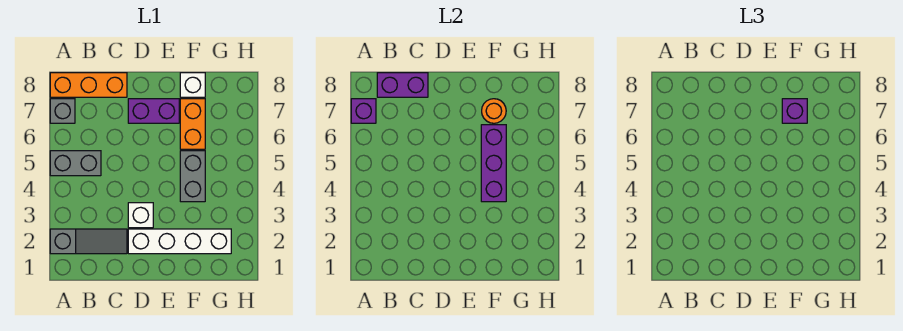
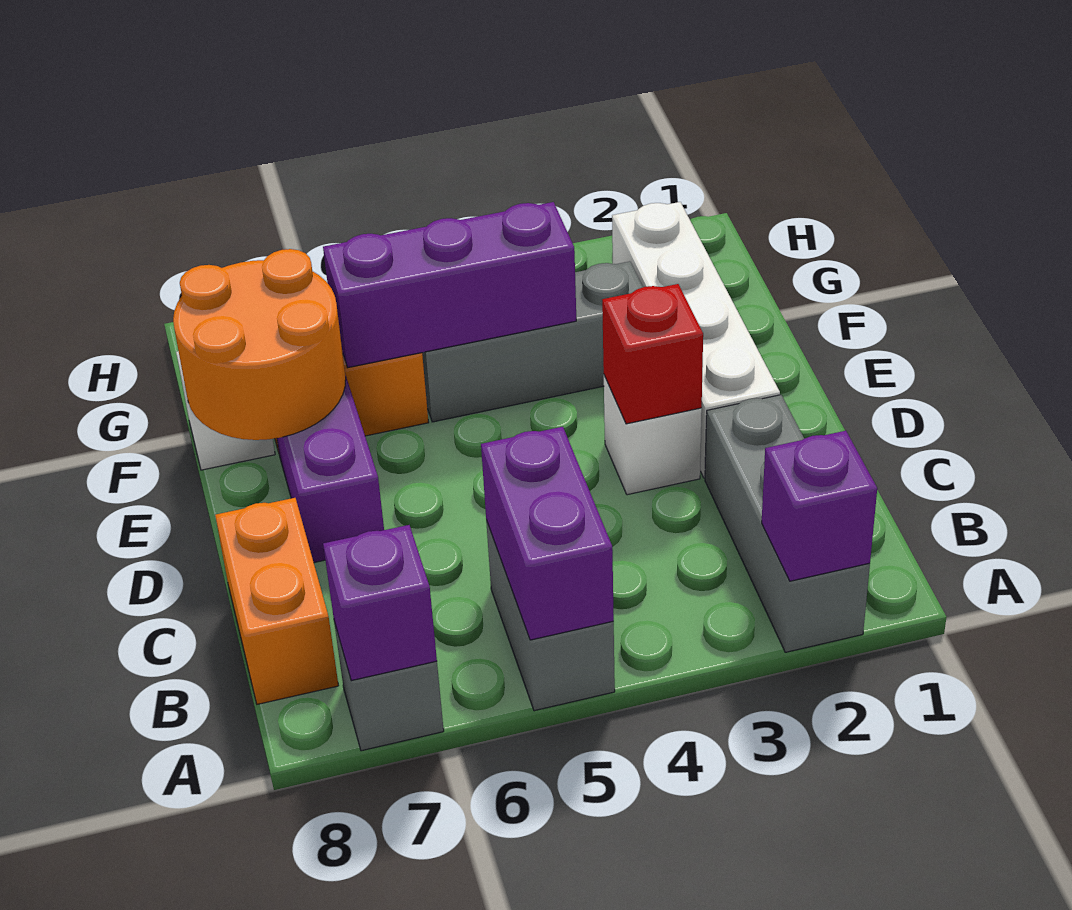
grey slope A2:C2 level 1 top A -> grey brick A2:C2 level 1
orange brick A8:C8 level 1 -> orange brick B8:C8 level 1
purple brick B8:C8 level 2 -> purple brick A5:B5 level 2
none -> red brick D3 level 2
grey brick F4:F5 level 1 -> grey brick F3:F5 level 1
orange round brick F7 level 2 -> orange round brick E7:F8 level 2
purple brick F7 level 3 -> purple brick A2 level 2

